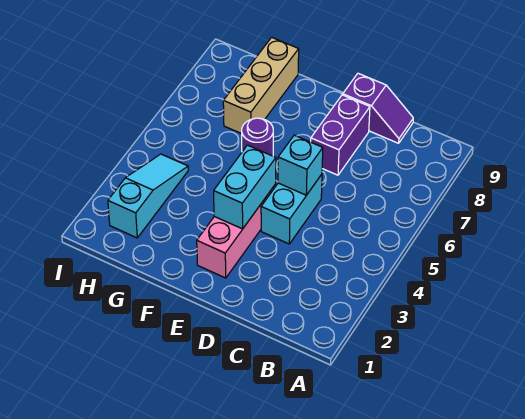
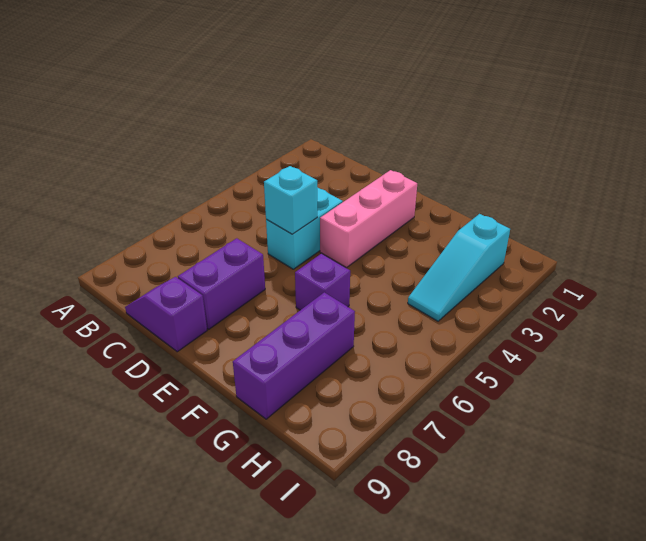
cyan brick E3:E4 level 2 -> none
purple round brick F6 level 1 -> purple brick F6 level 1
tan brick G7:G9 level 1 -> purple brick G7:G9 level 1

